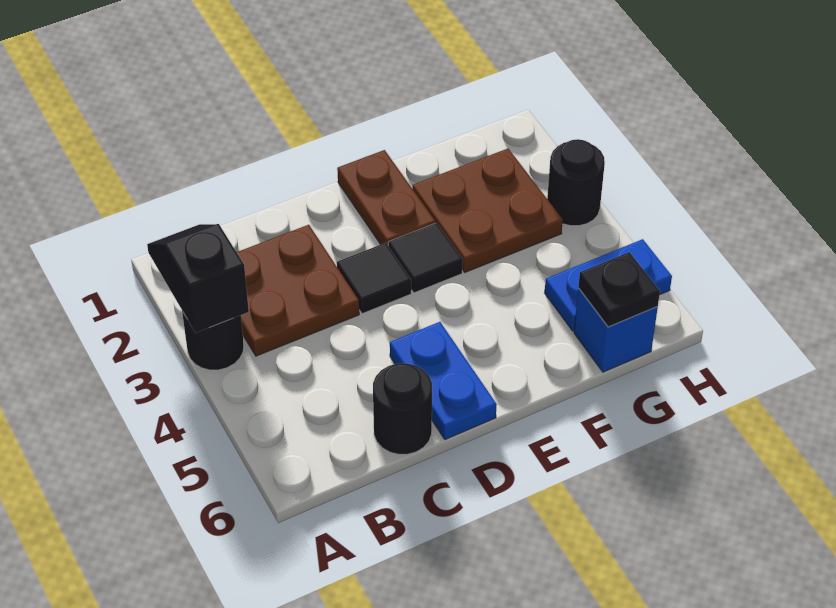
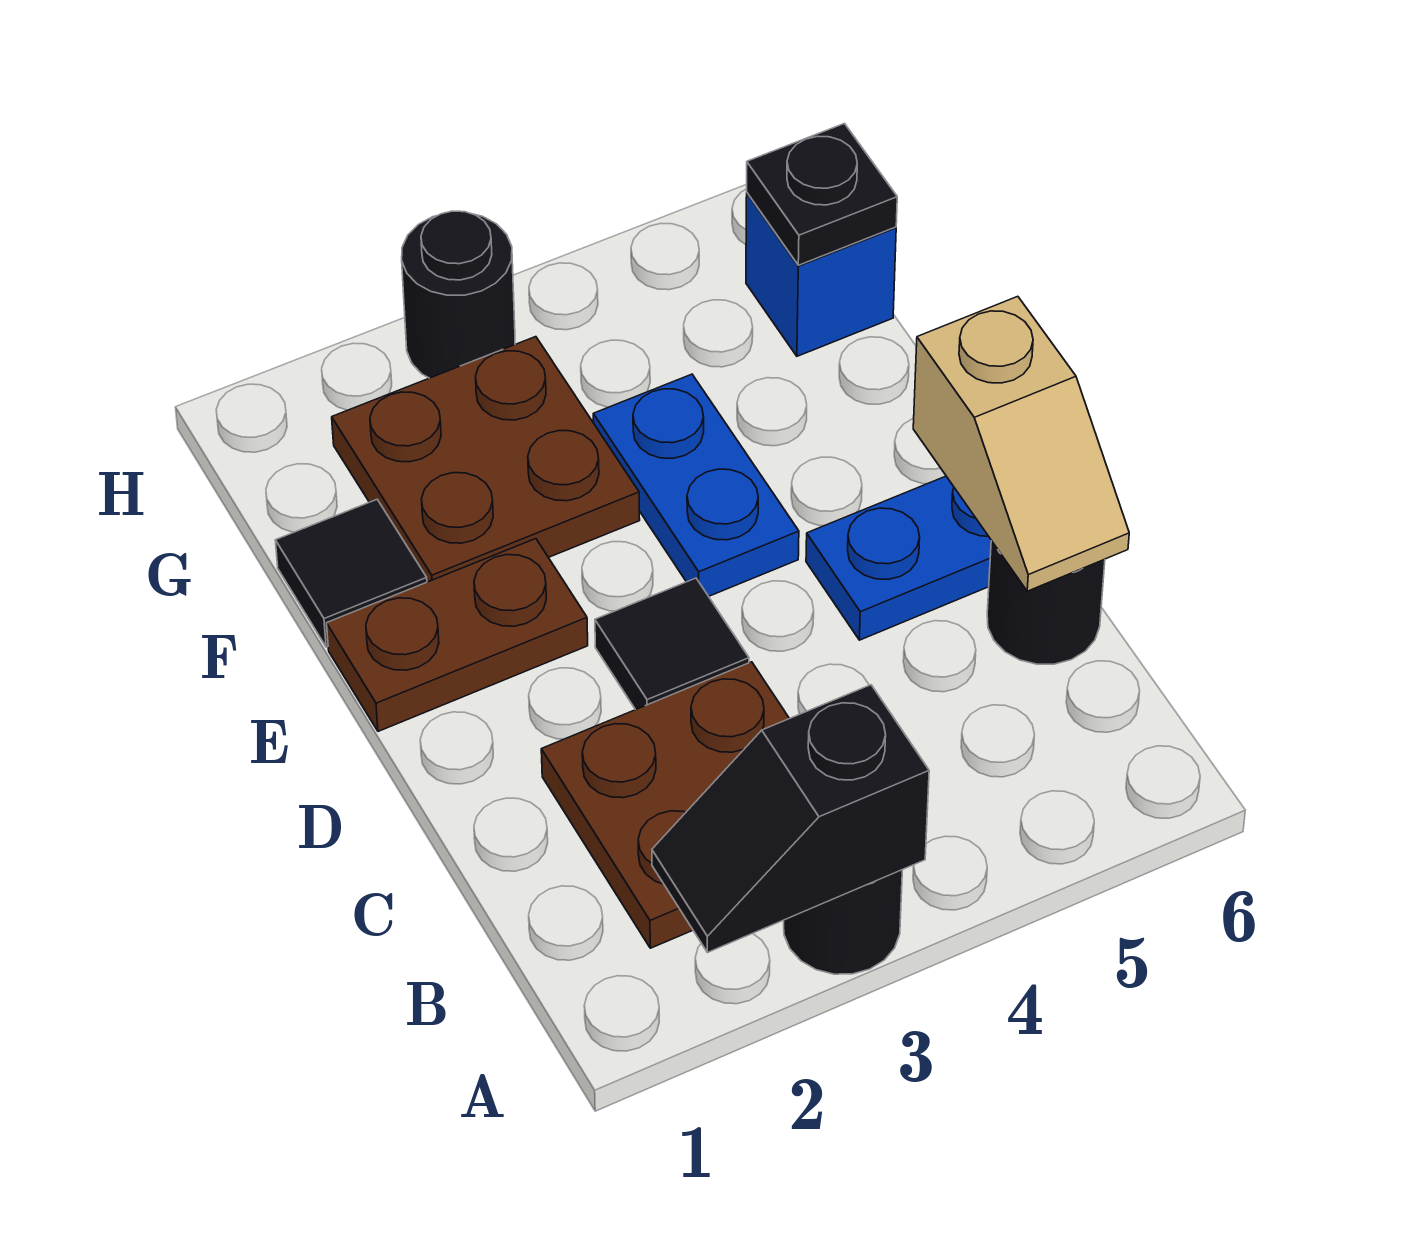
none -> tan slope C6:D6 level 2 top D
black tile E3 level 1 -> black tile F1 level 1
blue plate G5:H5 level 1 -> blue plate E4:F4 level 1

